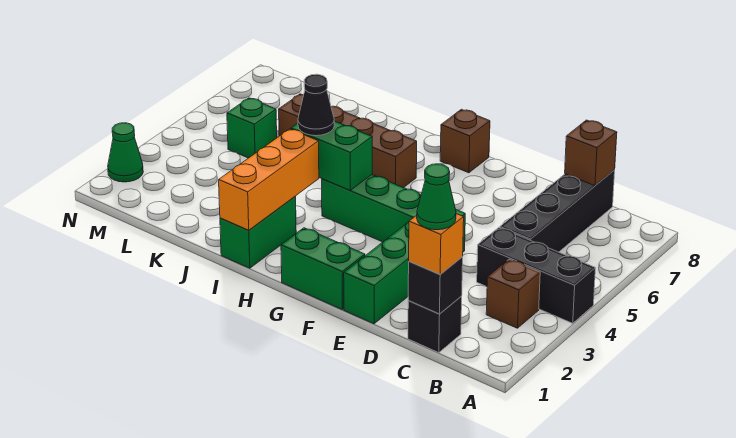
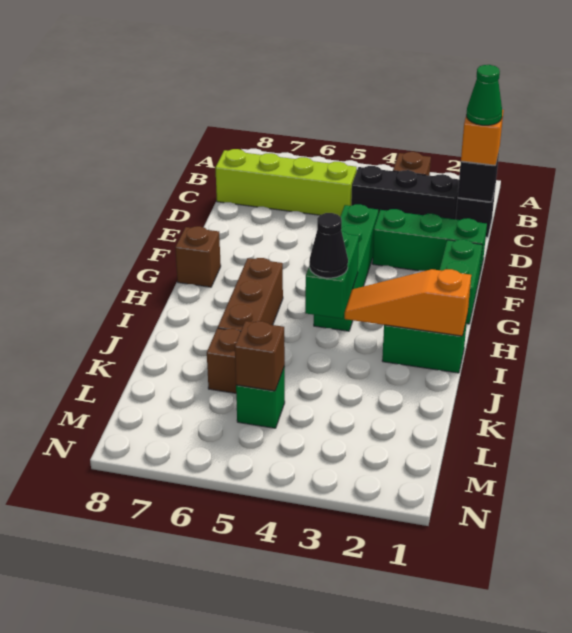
black brick A4:C4 level 1 -> black brick C2:C4 level 1
black brick C5:C8 level 1 -> lime brick C5:C8 level 1
brown brick C8 level 2 -> brown brick L5 level 2
orange brick I1:I3 level 2 -> orange slope I1:I3 level 2 top 1
green cone N2 level 1 -> none

